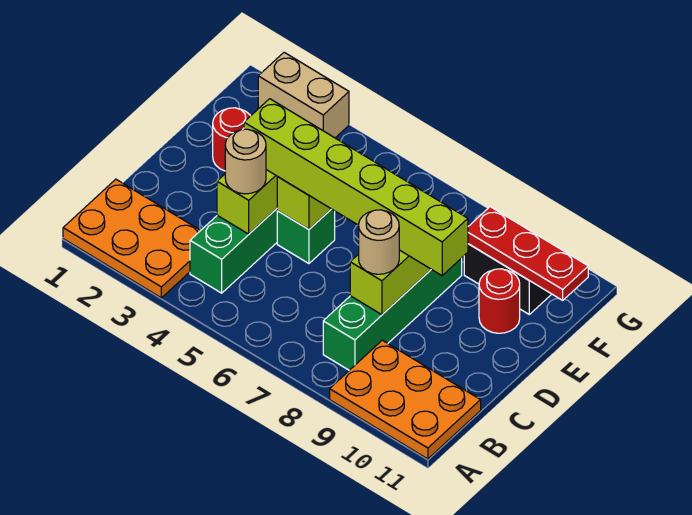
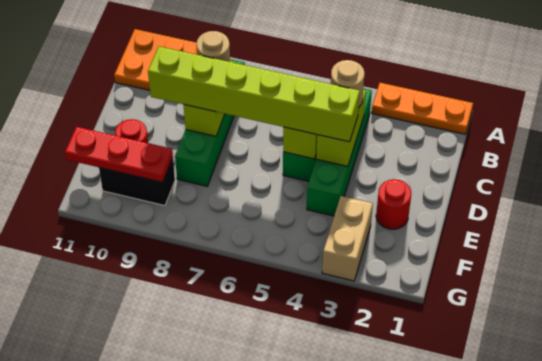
orange plate A1:B3 level 1 -> orange plate A1:A3 level 1
tan brick G2:G3 level 1 -> tan brick F3:G3 level 1

